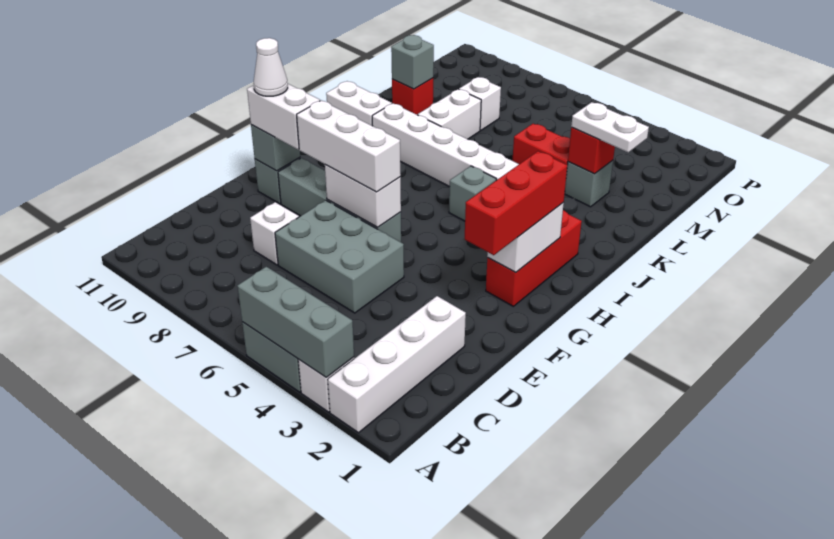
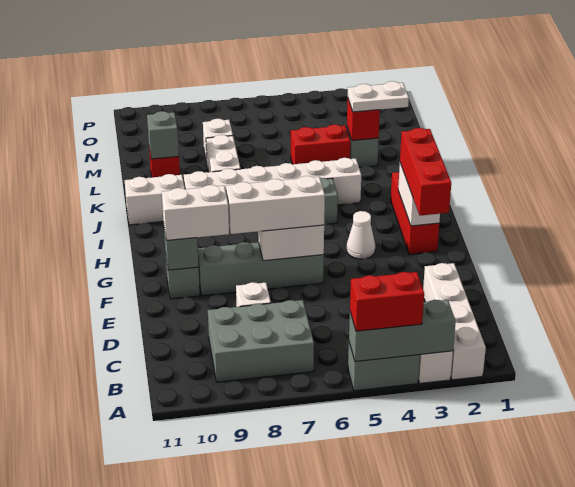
none -> red brick A4:A5 level 3
grey brick D5:E7 level 1 -> grey brick B7:C9 level 1
white cone F10 level 4 -> white cone G4 level 1

